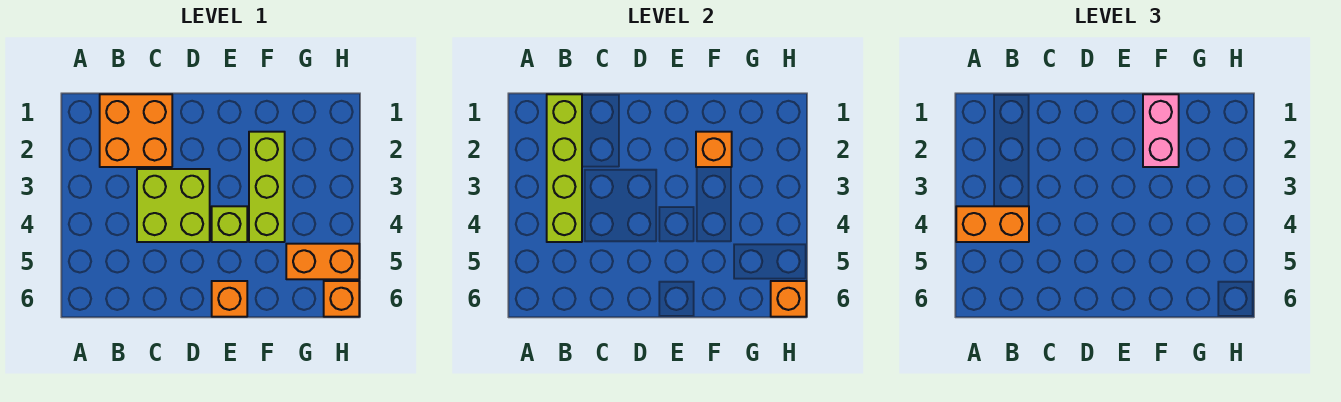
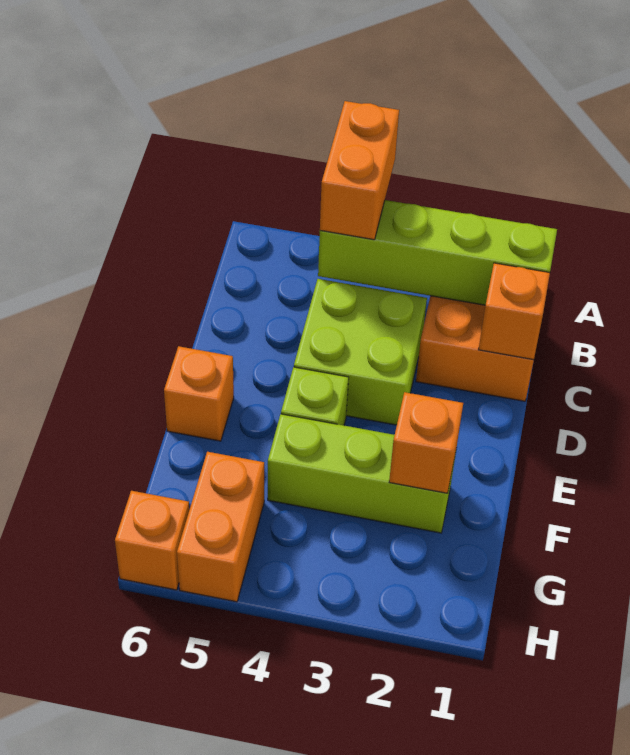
pink brick F1:F2 level 3 -> none
orange brick H6 level 2 -> orange brick C1 level 2

